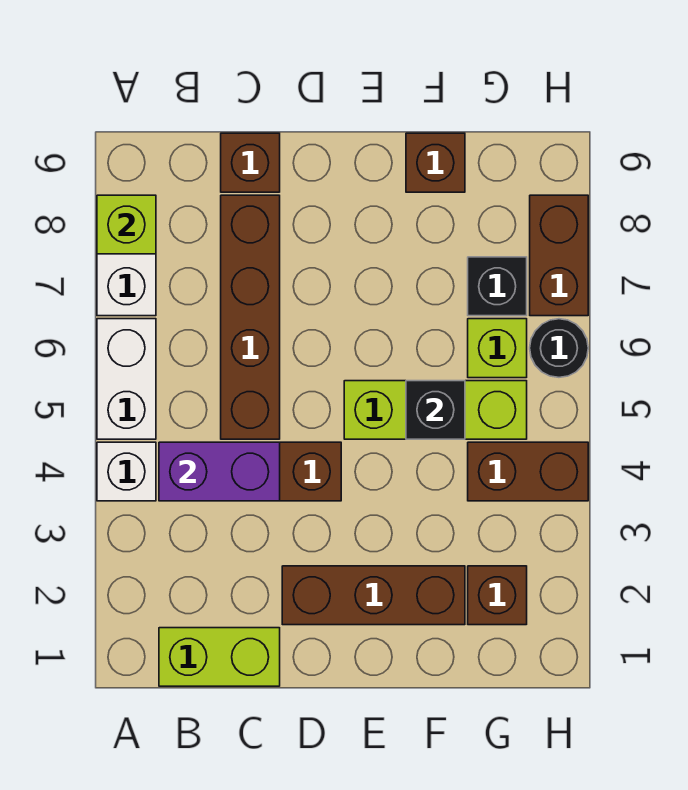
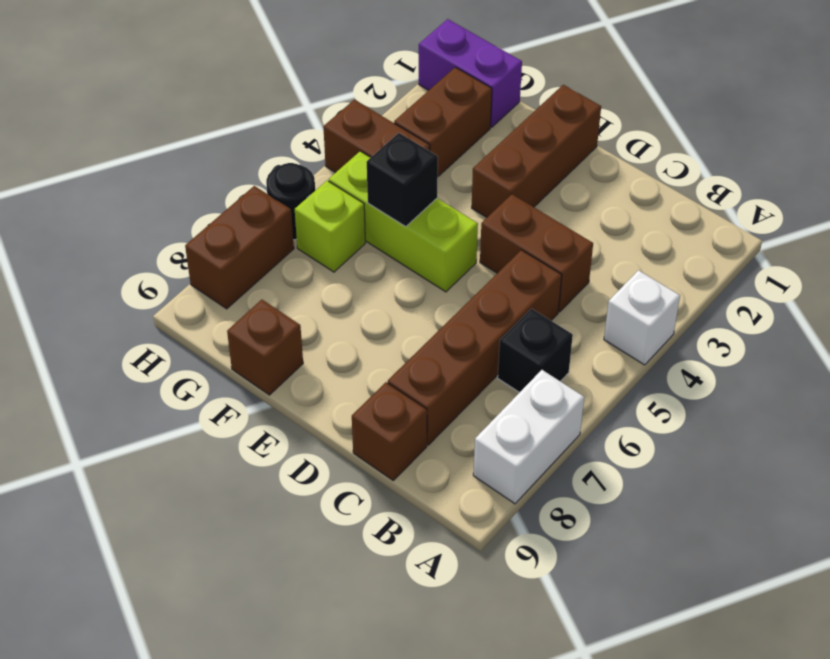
white brick A5:A6 level 1 -> none
lime brick A8 level 2 -> none
lime brick B1:C1 level 1 -> none
purple brick B4:C4 level 2 -> purple brick G1:H1 level 1
brown brick D2:F2 level 1 -> brown brick E1:E3 level 1
brown brick G2 level 1 -> brown brick G2:G3 level 1
black brick G7 level 1 -> black brick B6 level 1

